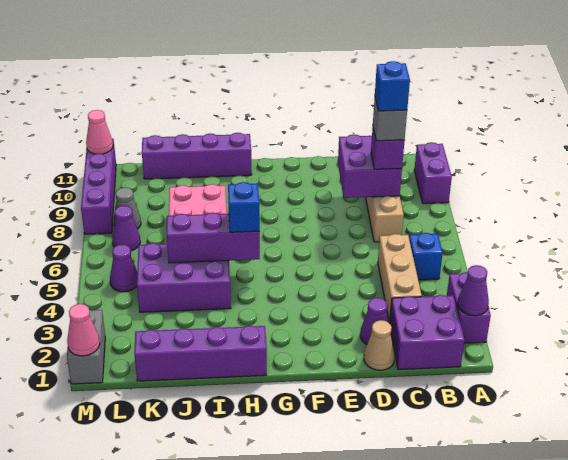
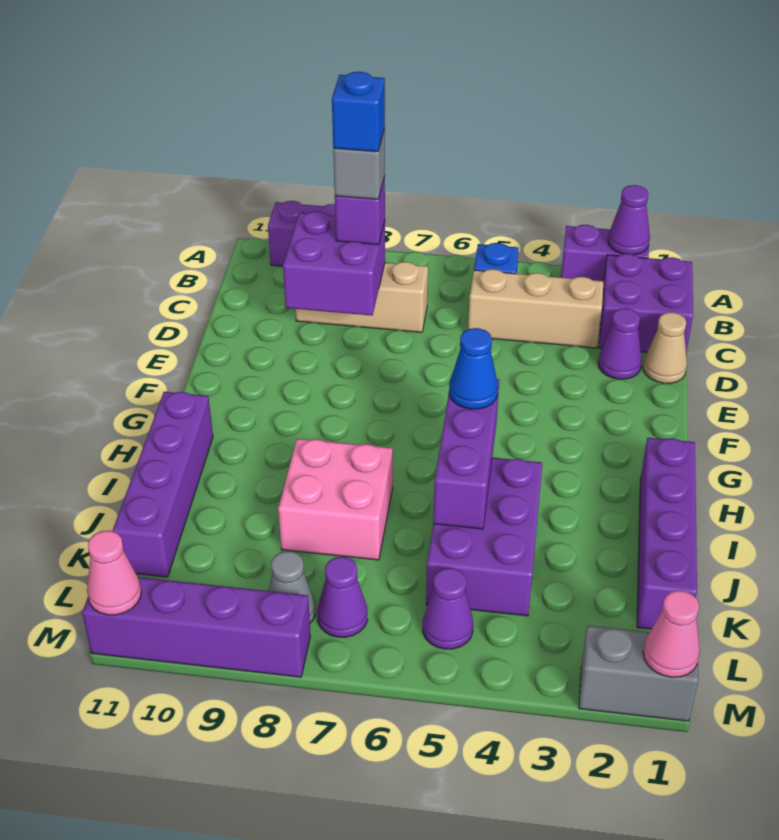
blue brick H5 level 3 -> blue cone H5 level 3

